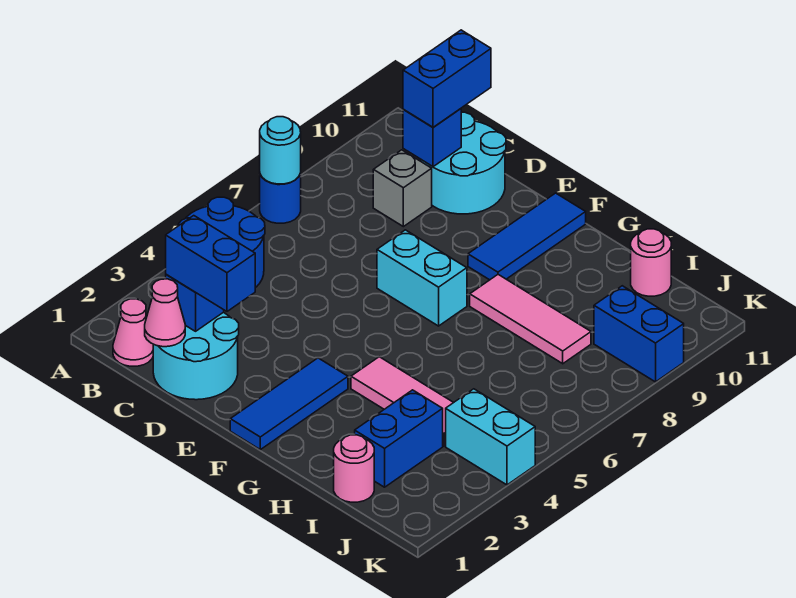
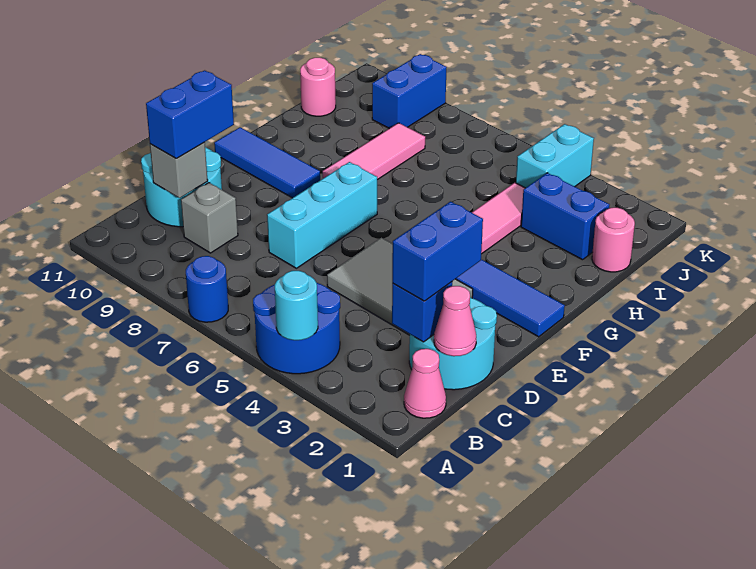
cyan round brick A7 level 2 -> cyan round brick A4 level 2
blue brick C10 level 2 -> grey brick C10 level 2
blue brick C10:C11 level 3 -> blue brick C10:D10 level 3
none -> grey tile D3:E5 level 1
cyan brick E7:F7 level 1 -> cyan brick D7:F7 level 1

